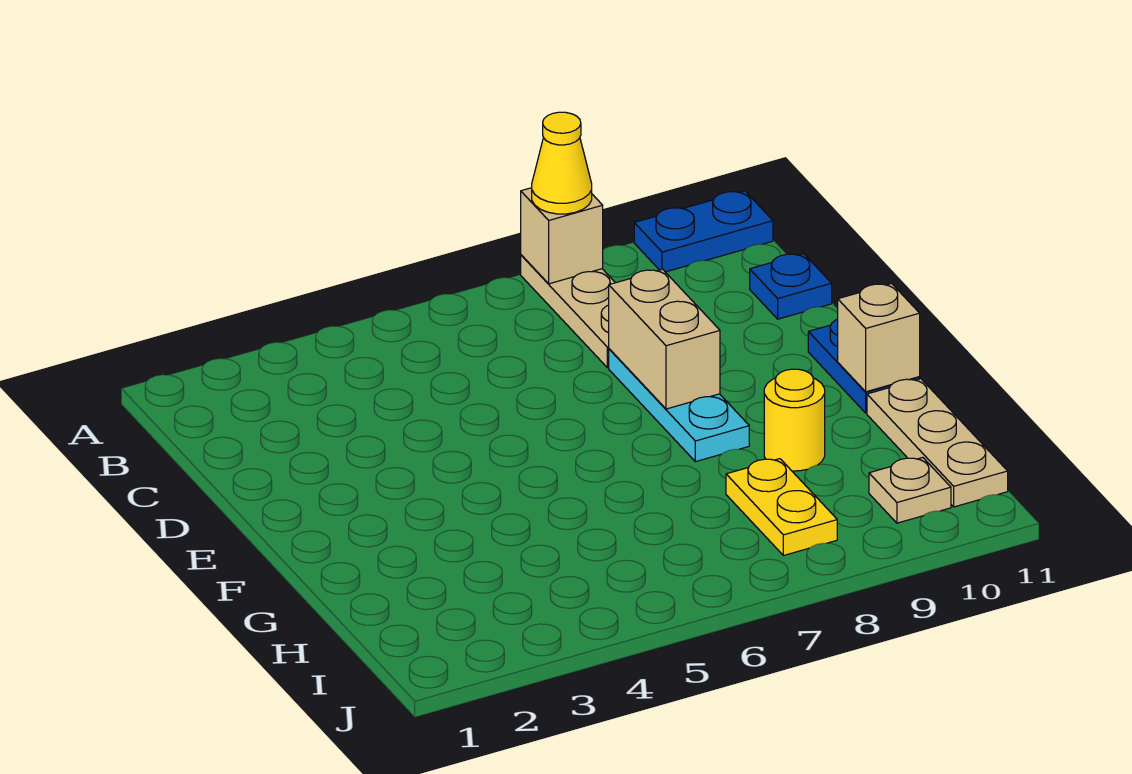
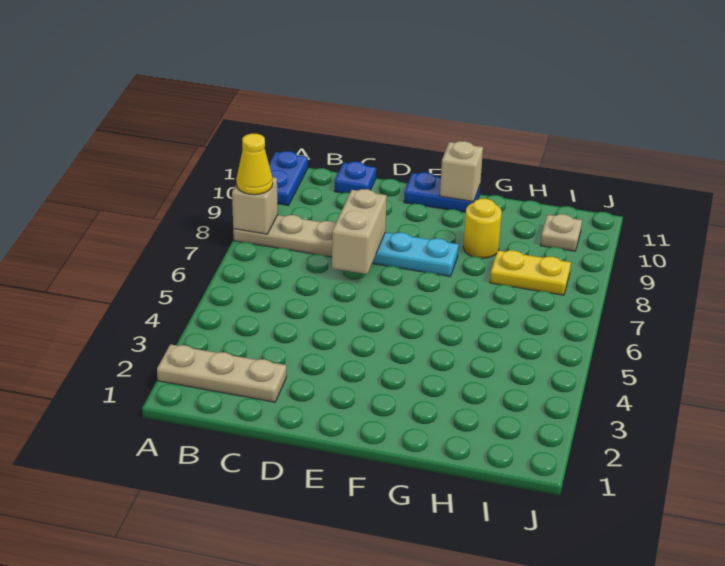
tan brick D8:E8 level 2 -> tan brick D7:D8 level 2
tan plate G11:I11 level 1 -> tan plate A2:C2 level 1

